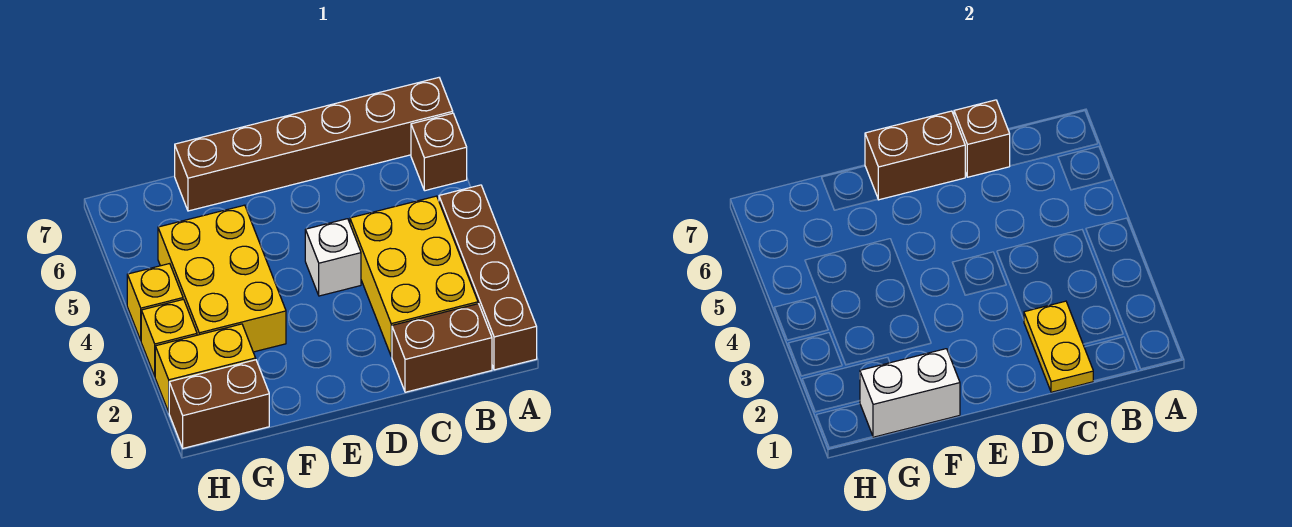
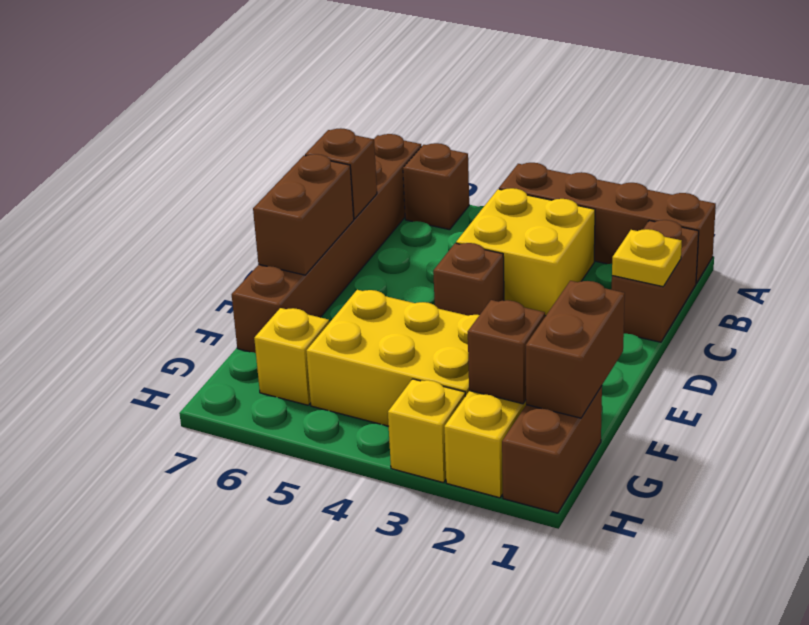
yellow brick B2:C4 level 1 -> yellow brick B3:C4 level 1
yellow plate C1:C2 level 2 -> yellow plate C1 level 2
white brick D4 level 1 -> brown brick D4 level 1
white brick F1:G1 level 2 -> brown brick F1:G1 level 2
none -> brown brick G2 level 2
yellow brick H4 level 1 -> yellow brick G6 level 1

